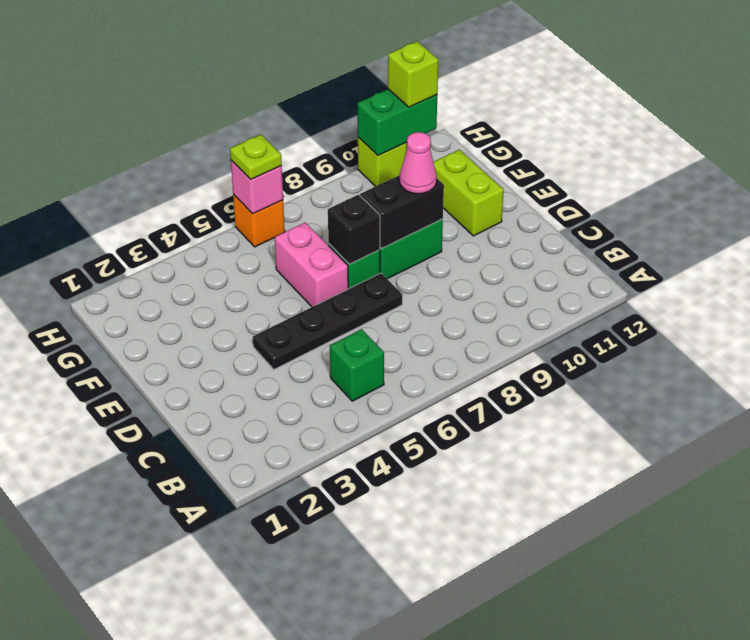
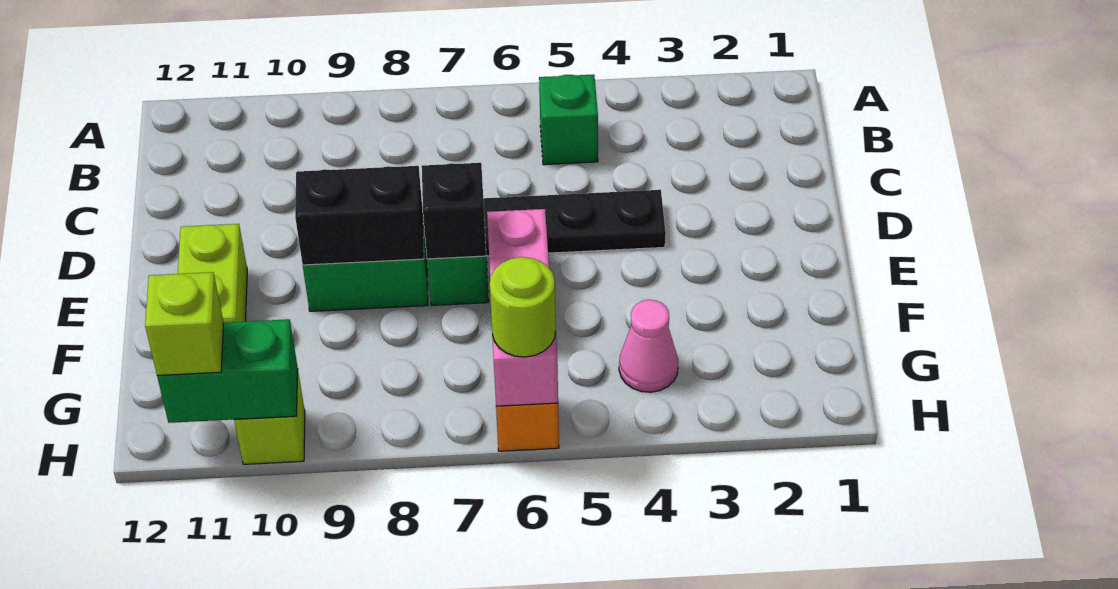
pink cone E9 level 3 -> pink cone G4 level 1
lime plate H6 level 3 -> lime round brick H6 level 3

